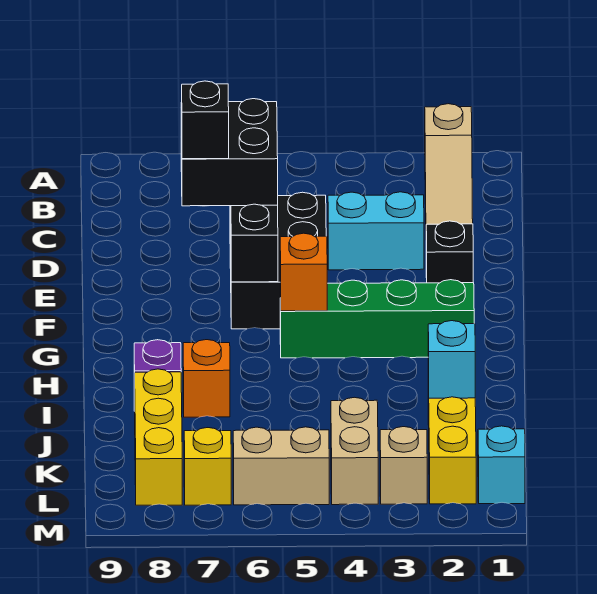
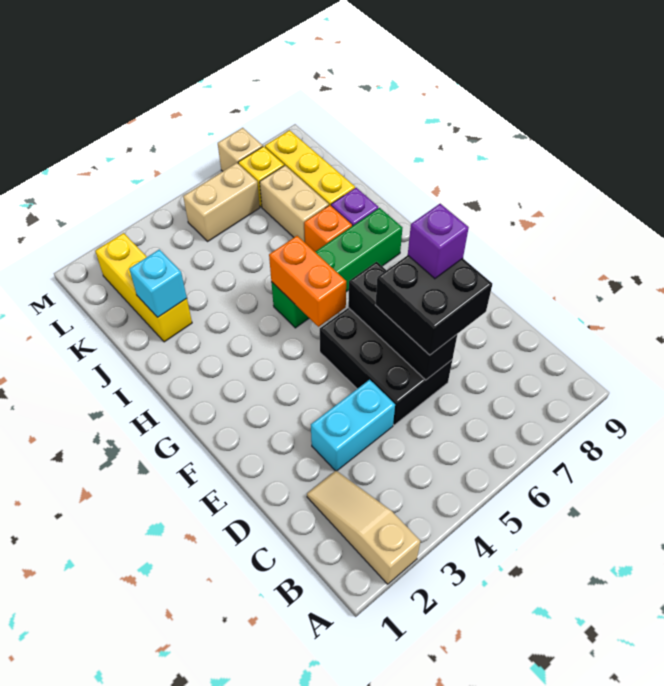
black brick E2 level 1 -> none
black brick E7 level 4 -> purple brick E7 level 4
green brick G2:G5 level 1 -> green brick H5:H8 level 1
orange brick G5 level 2 -> orange brick G5:H5 level 2
tan brick K4:L4 level 1 -> tan brick J7:K7 level 1
cyan brick L1 level 1 -> none
tan brick L3 level 1 -> tan brick M7 level 1

